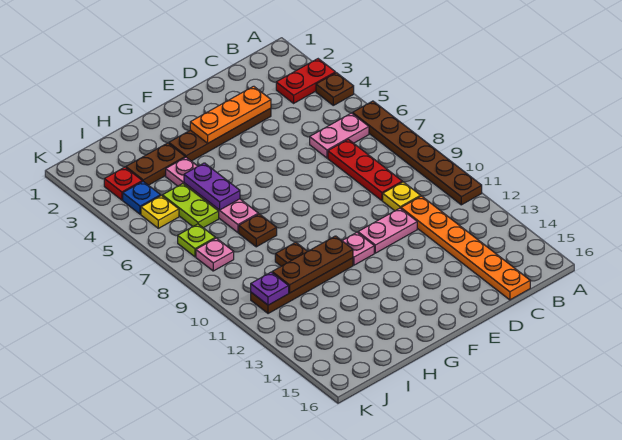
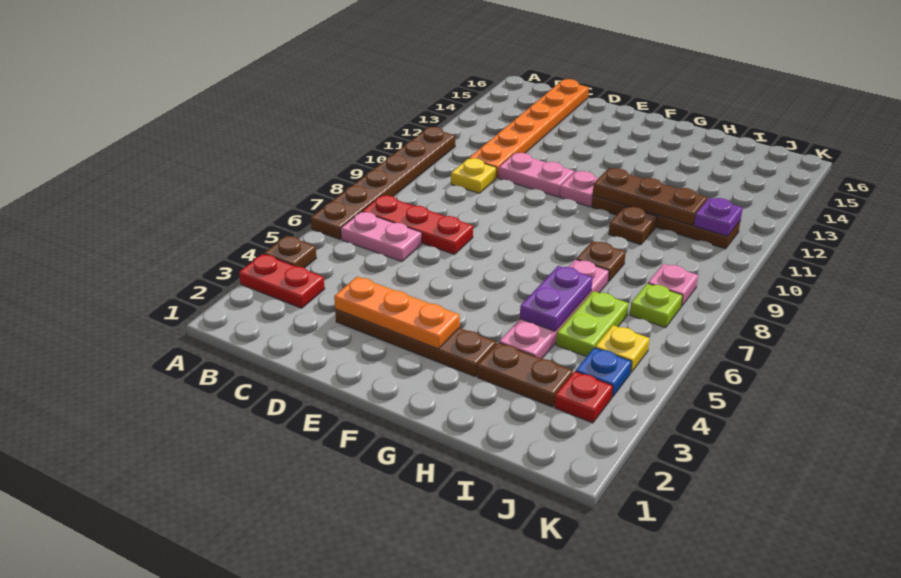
red plate C7:C9 level 1 -> red plate B7:D7 level 1

